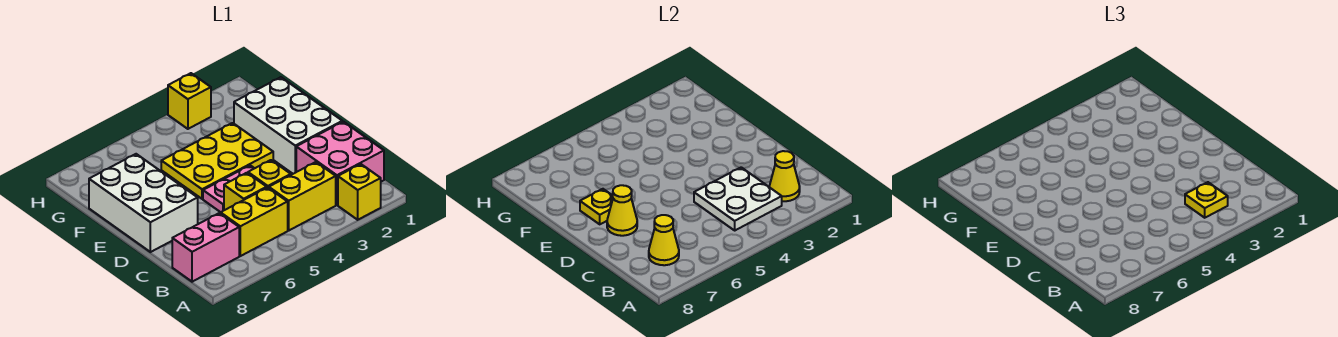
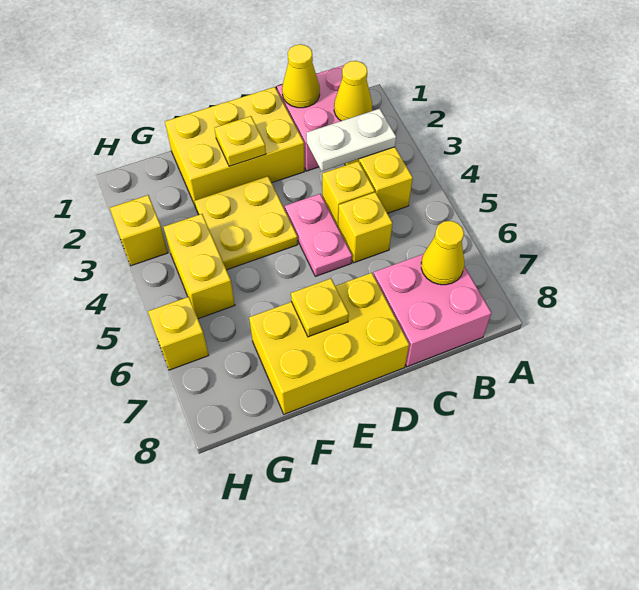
yellow brick A2 level 1 -> yellow brick H6 level 1
white plate B3:C4 level 2 -> white plate B3:C3 level 2
yellow plate B3 level 3 -> yellow plate E2 level 2
yellow brick B5:B6 level 1 -> yellow brick G4:G5 level 1
pink brick B7:B8 level 1 -> pink brick B7:C8 level 1
white brick D1:F2 level 1 -> yellow brick D1:F2 level 1
white brick D7:F8 level 1 -> yellow brick D7:F8 level 1
yellow cone D7 level 2 -> yellow cone C1 level 2
yellow plate E3:F5 level 1 -> yellow plate E3:F4 level 1

